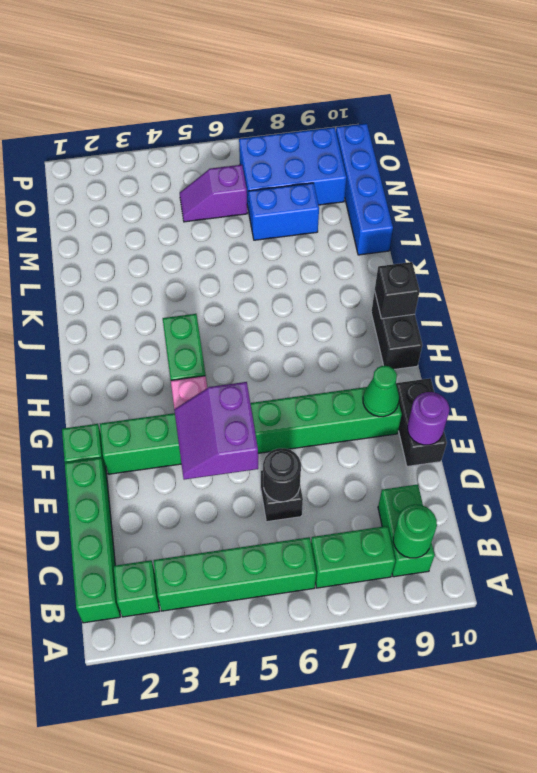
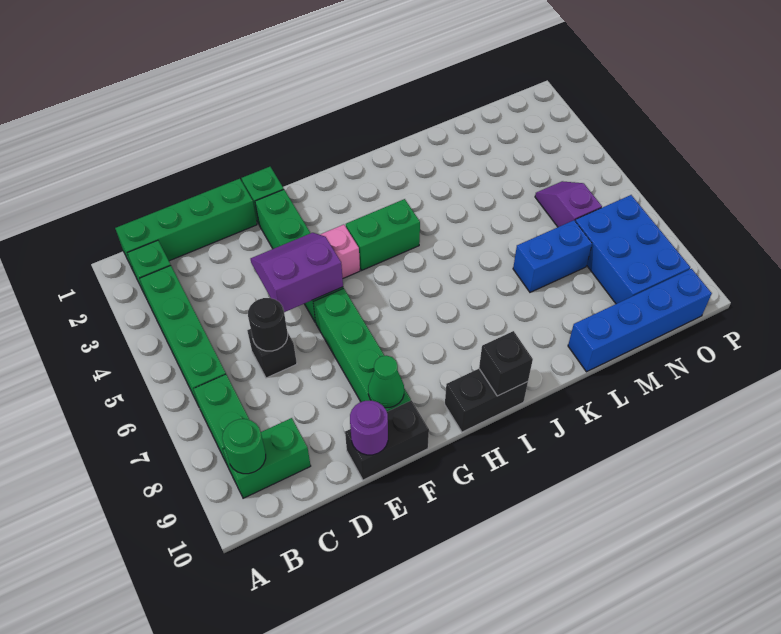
blue brick M7:M8 level 1 -> blue brick L7:M7 level 1

